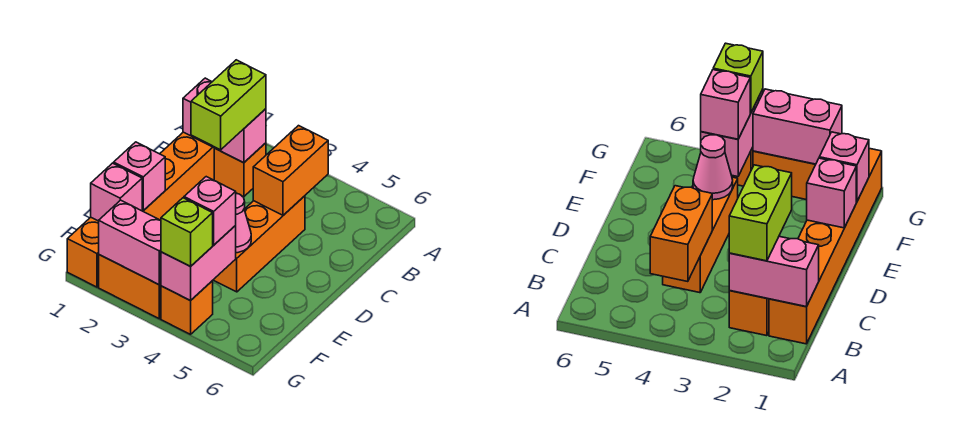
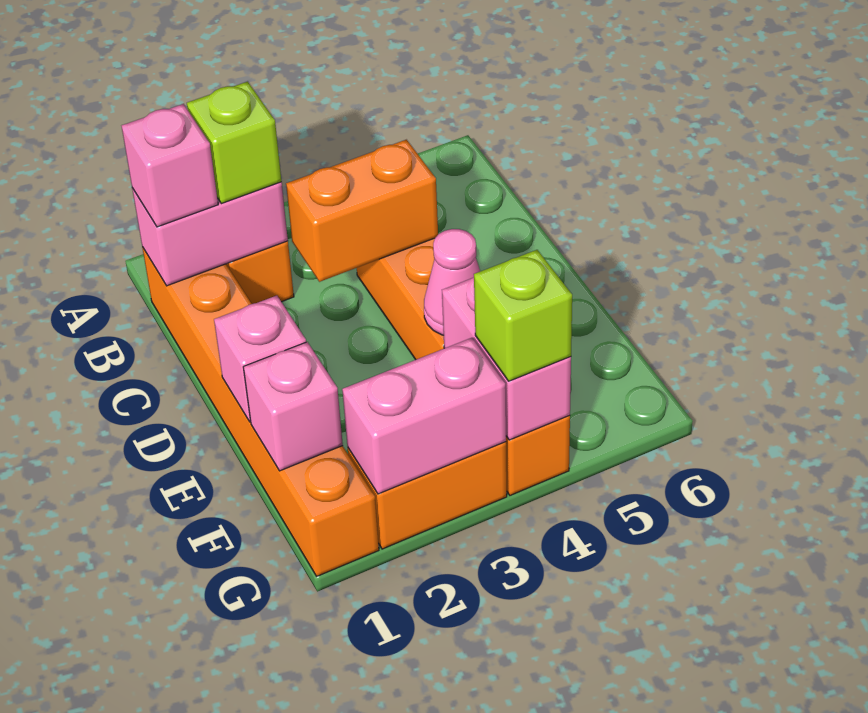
lime brick B2:C2 level 3 -> lime brick B2 level 3
orange brick B4:C4 level 2 -> orange brick C3:C4 level 2
pink brick F4 level 3 -> pink brick B1 level 3

